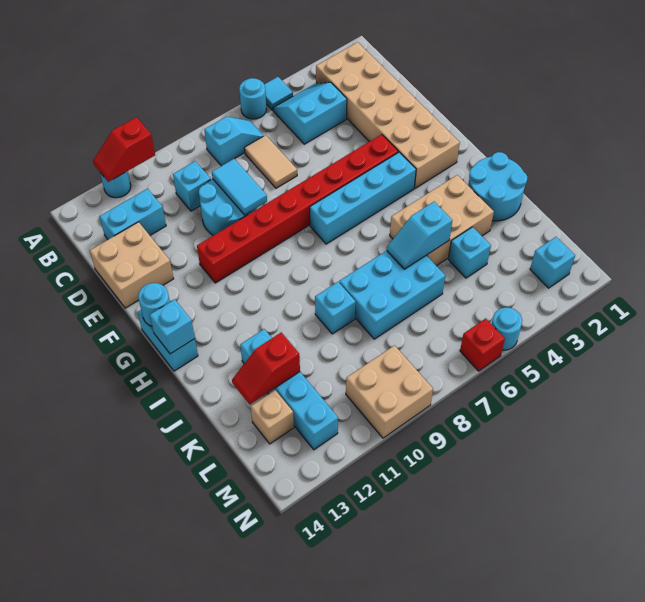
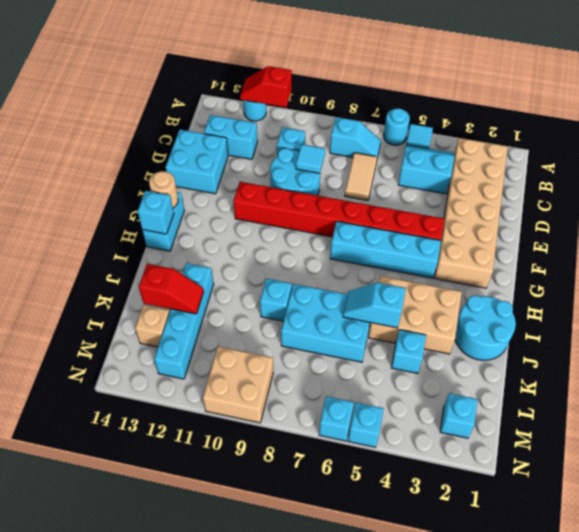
cyan tile D9:E9 level 2 -> cyan tile D9 level 2
tan brick D13:E14 level 1 -> cyan brick D13:E14 level 1
cyan round brick G14 level 2 -> tan round brick G14 level 2
red slope K12:K13 level 2 top 12 -> red slope K12:K13 level 2 top 13
cyan round brick N5 level 1 -> cyan brick N5 level 1
red brick N6 level 1 -> cyan brick N6 level 1

